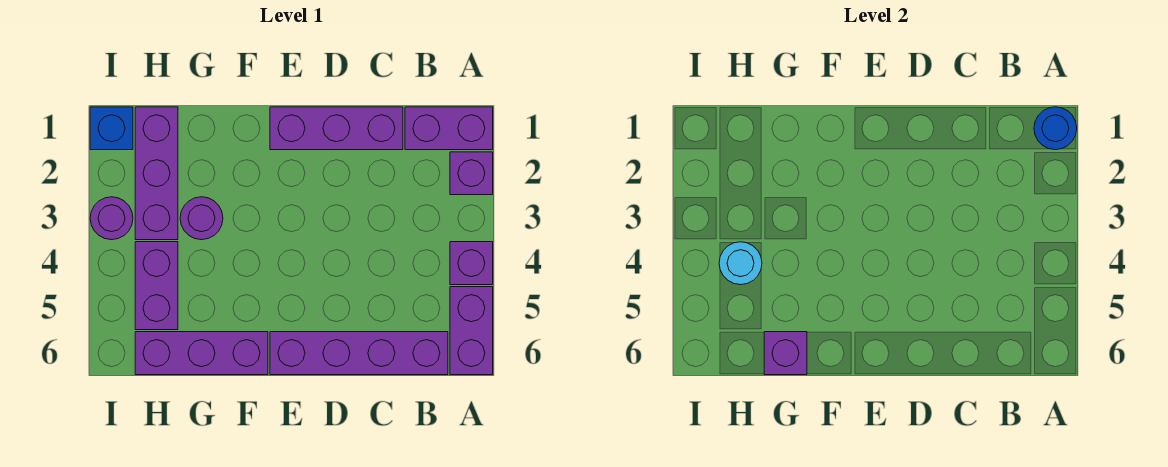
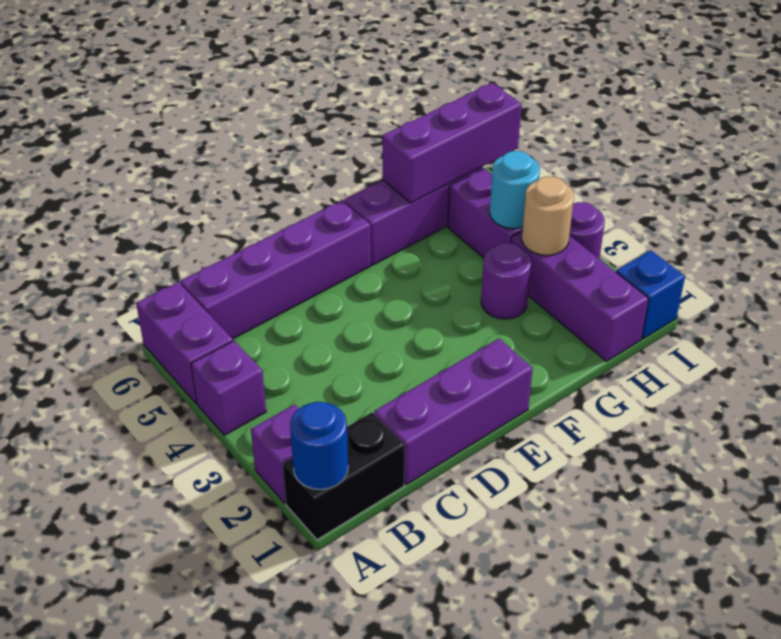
purple brick A1:B1 level 1 -> black brick A1:B1 level 1
purple brick G6 level 2 -> purple brick G6:I6 level 2
none -> tan round brick H3 level 2

